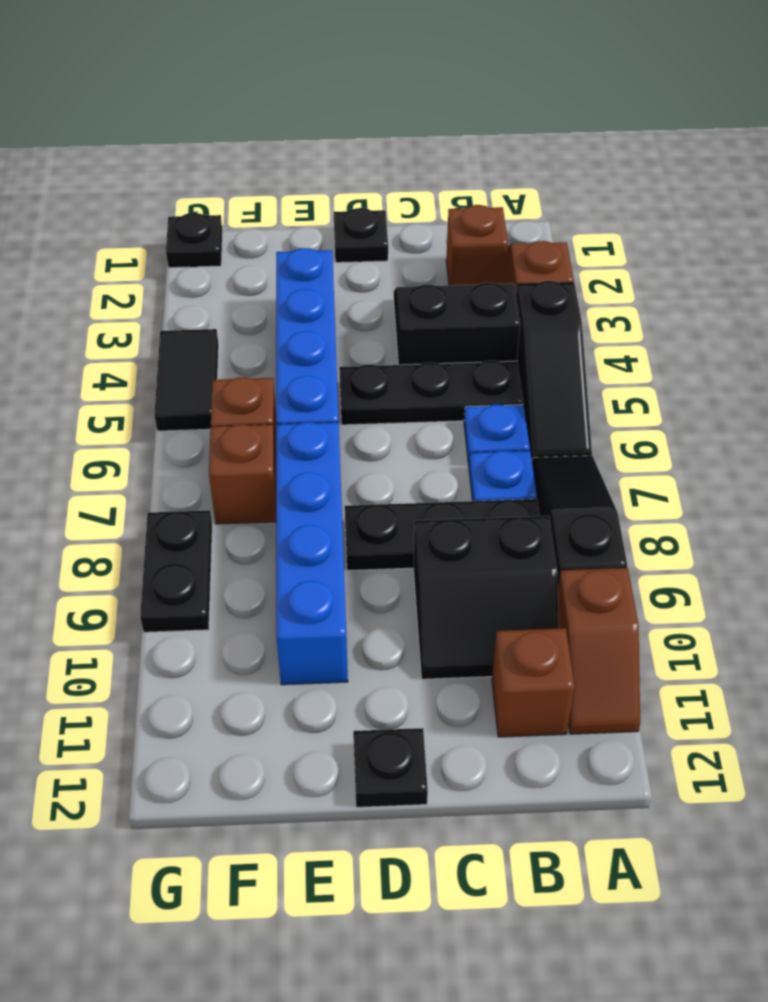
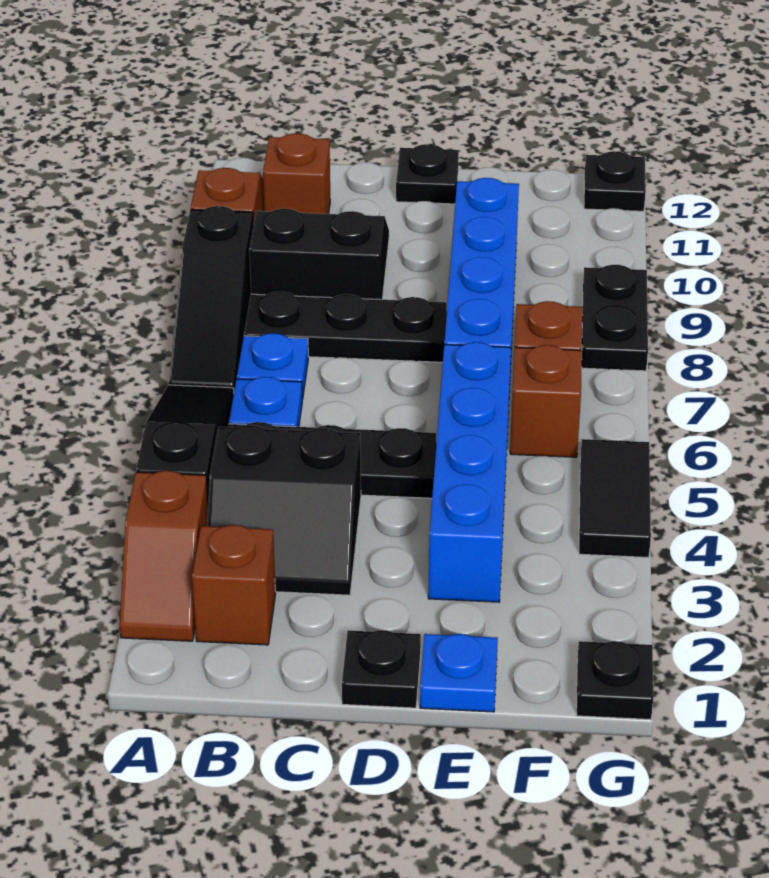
none -> blue plate E1 level 1
none -> black plate G12 level 1

